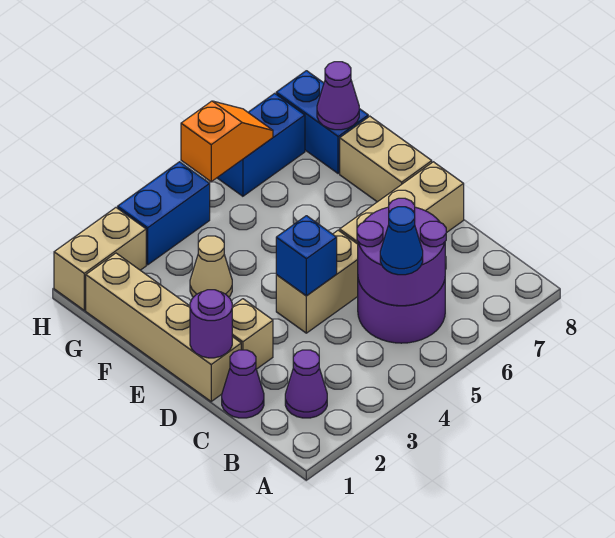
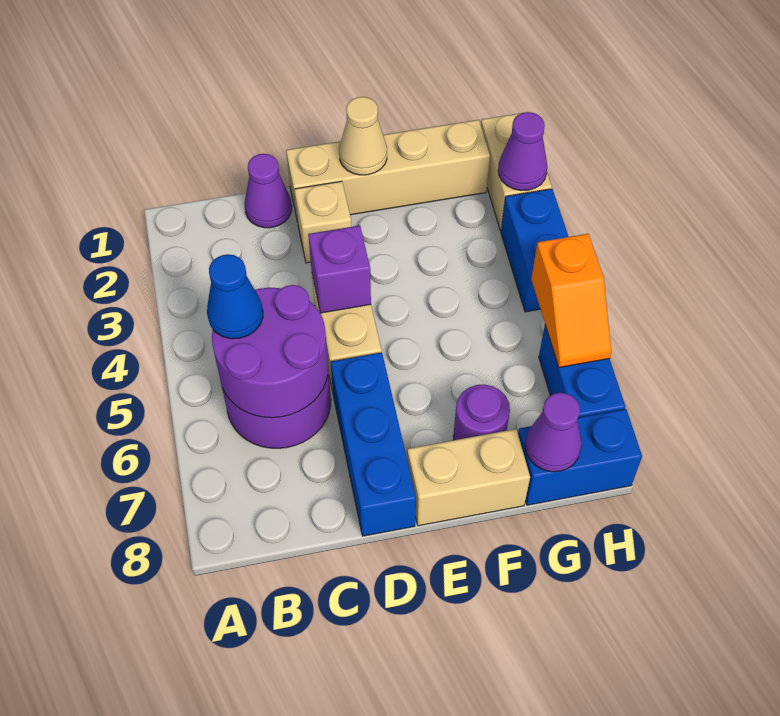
purple cone B2 level 1 -> purple cone H2 level 2
purple round brick D1 level 2 -> purple round brick F7 level 1
blue brick D4 level 2 -> purple brick D4 level 2
tan brick D6:D8 level 1 -> blue brick D6:D8 level 1
tan cone F3 level 1 -> tan cone E1 level 2

